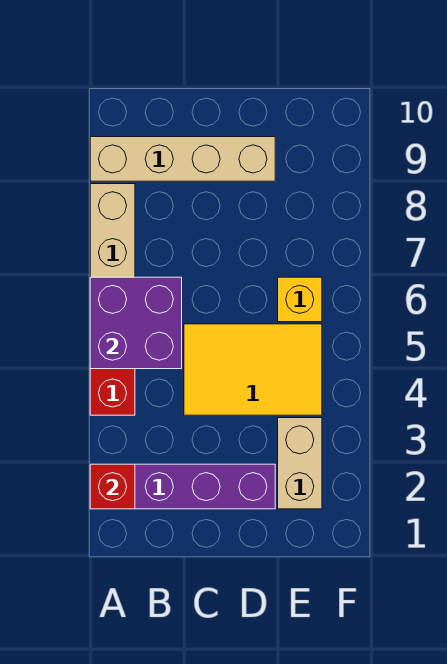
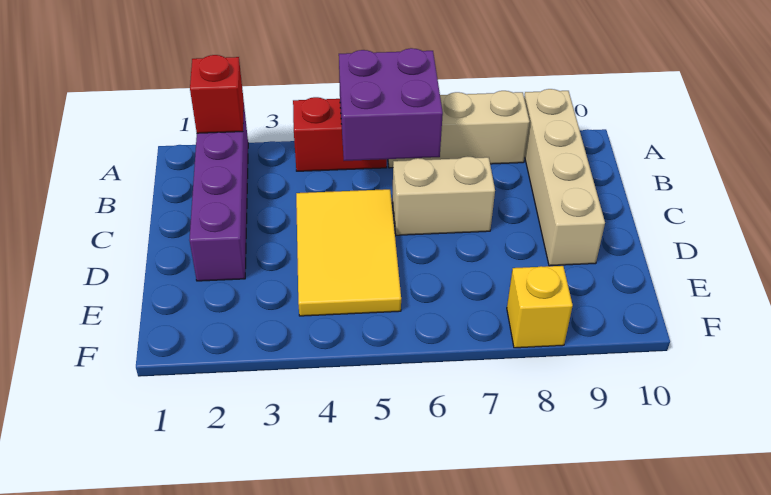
tan brick E2:E3 level 1 -> tan brick C6:C7 level 1
yellow brick E6 level 1 -> yellow brick F8 level 1

